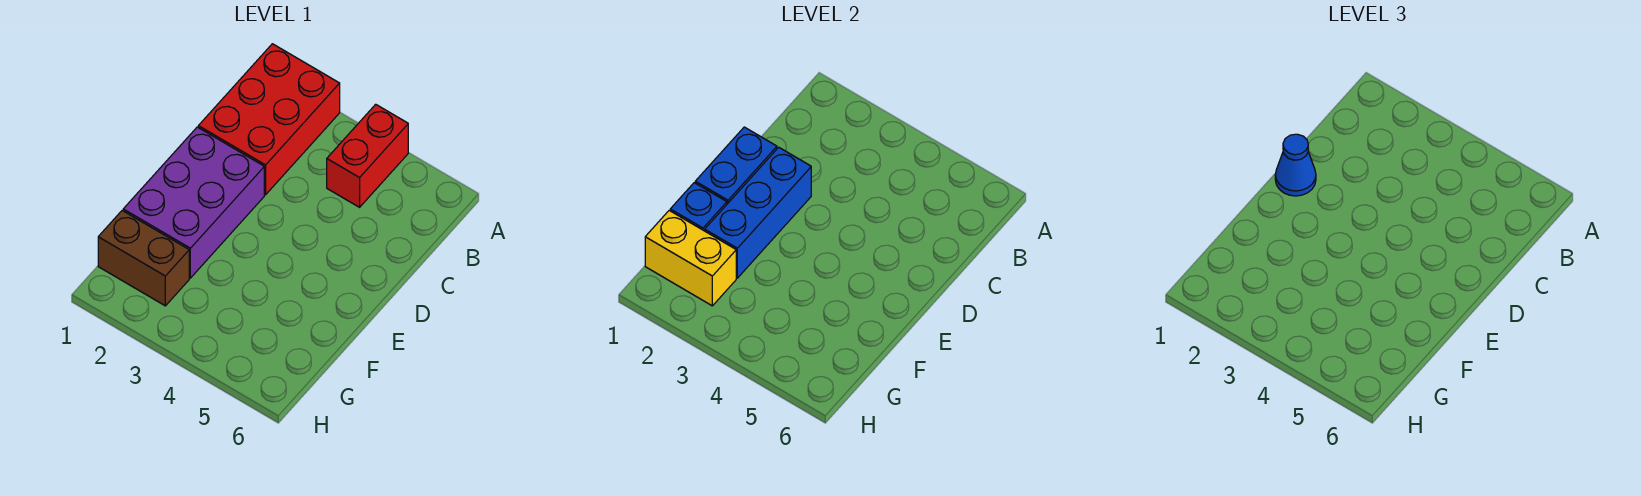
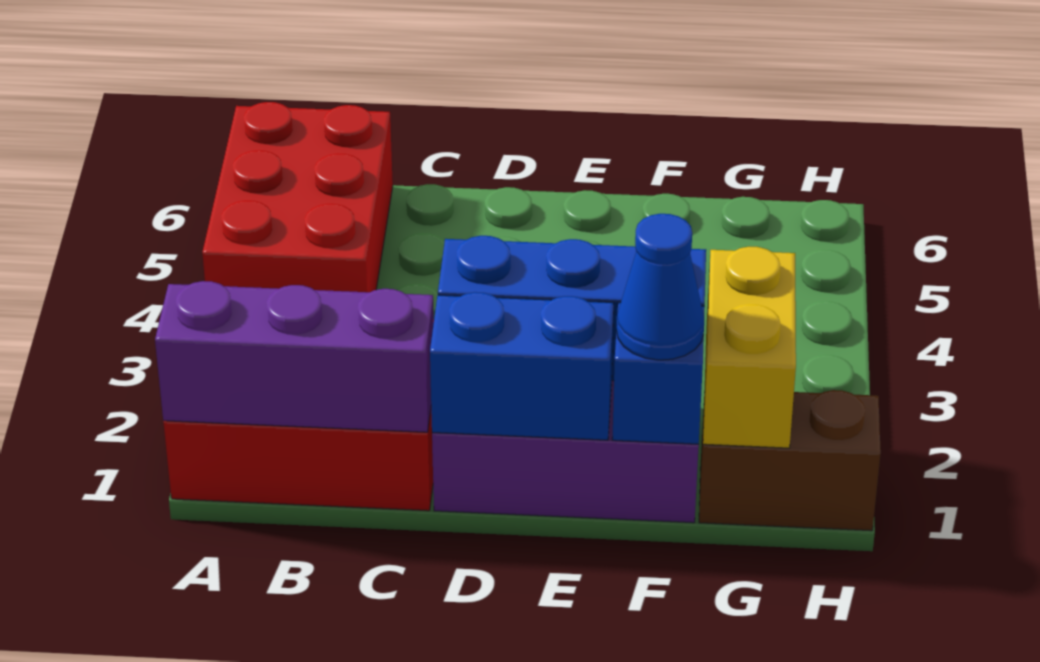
none -> purple brick A1:C1 level 2
red brick A4:B4 level 1 -> red brick A4:B6 level 1
blue cone D1 level 3 -> blue cone F1 level 3
brown brick G1:G2 level 1 -> brown brick G1:H1 level 1

